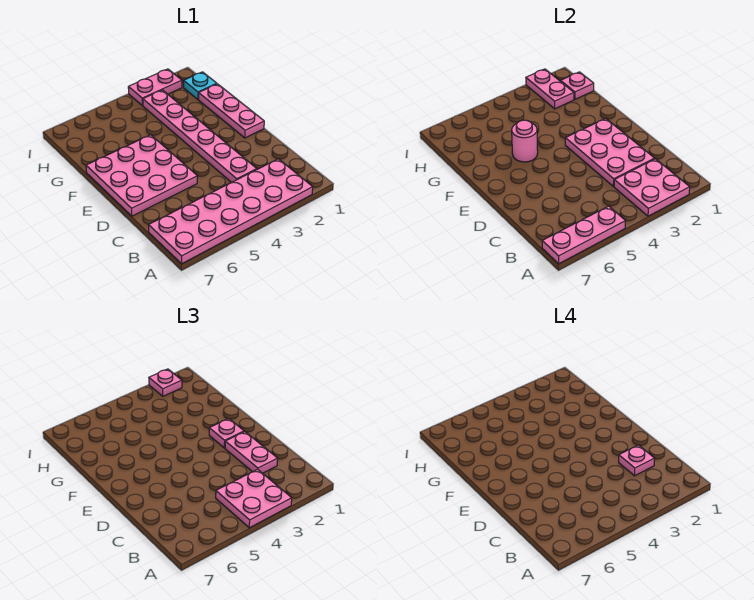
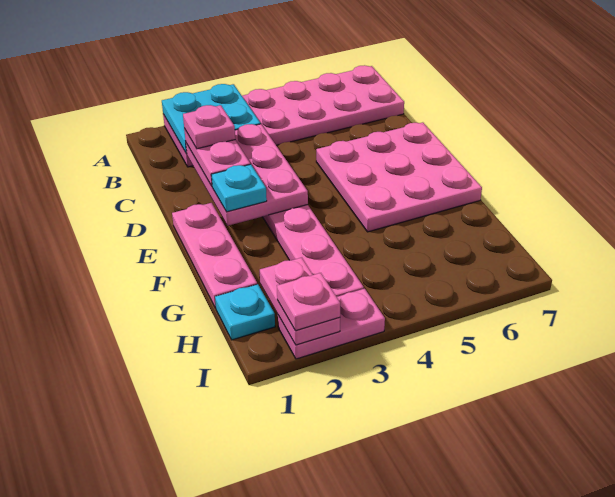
pink plate A2:B3 level 2 -> cyan plate A2:B3 level 2
pink plate A3:B4 level 3 -> none
pink plate A5:A7 level 2 -> none
pink plate E2 level 3 -> cyan plate E2 level 3
pink round brick F5 level 2 -> none
pink plate H1 level 2 -> none

